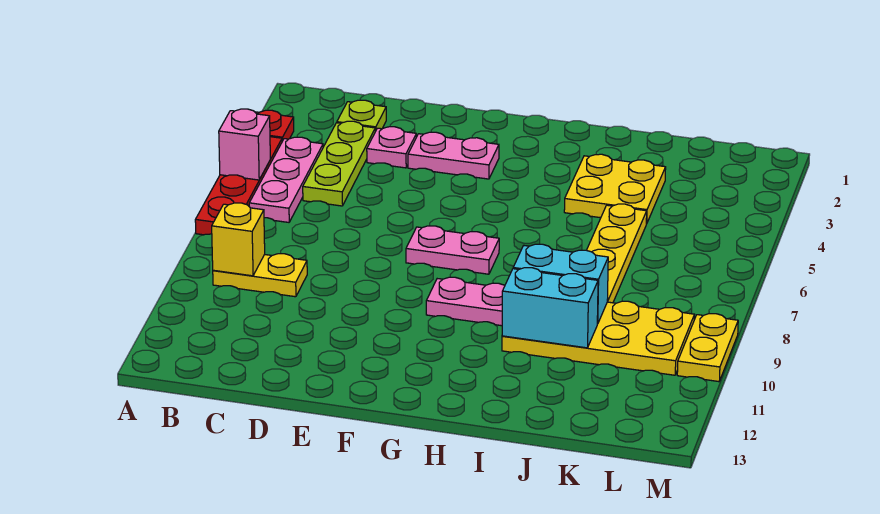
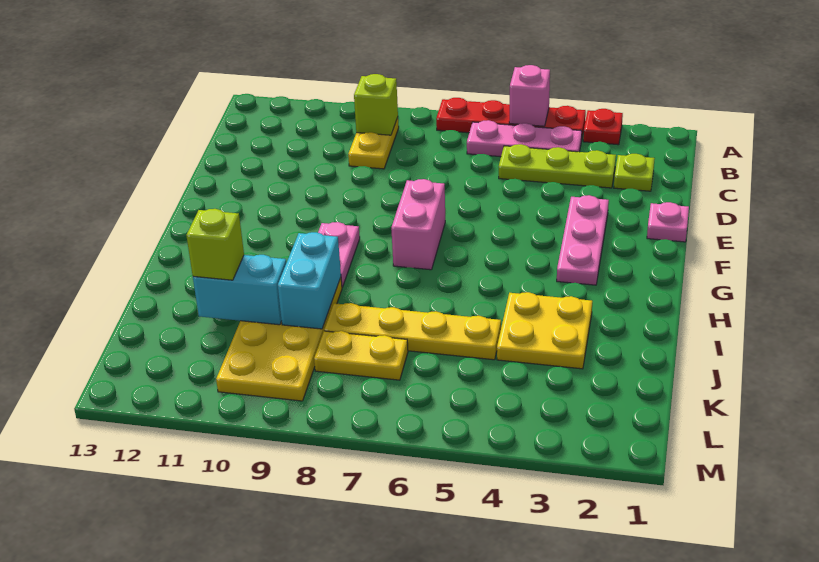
yellow brick B9 level 2 -> lime brick B9 level 2
pink plate D3 level 1 -> pink plate E1 level 1
pink plate E3:F3 level 1 -> pink plate E3:G3 level 1
pink plate F7:G7 level 1 -> pink brick F7:G7 level 1
cyan brick I10:J10 level 2 -> cyan brick J10:J11 level 2
none -> lime brick J11 level 3
yellow plate M9:M10 level 1 -> yellow plate K7:K8 level 1

